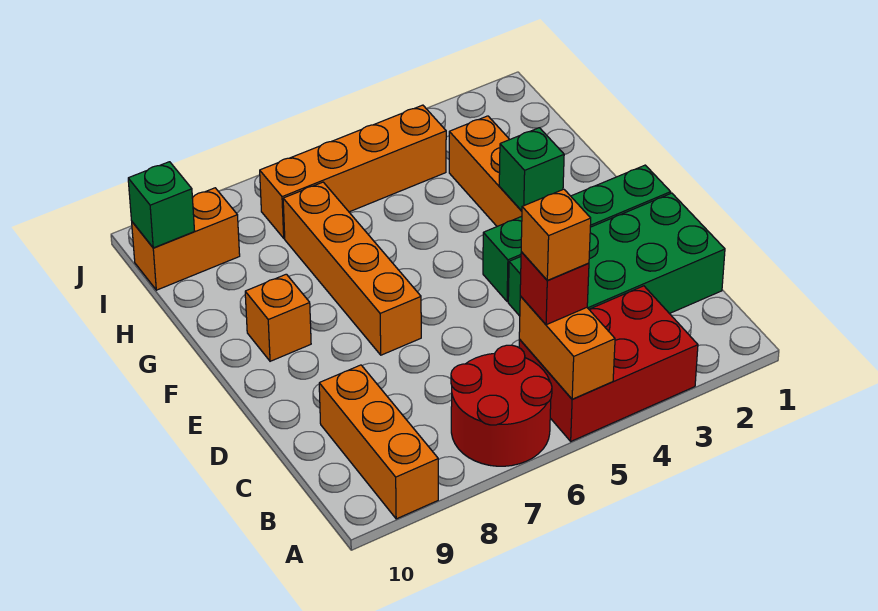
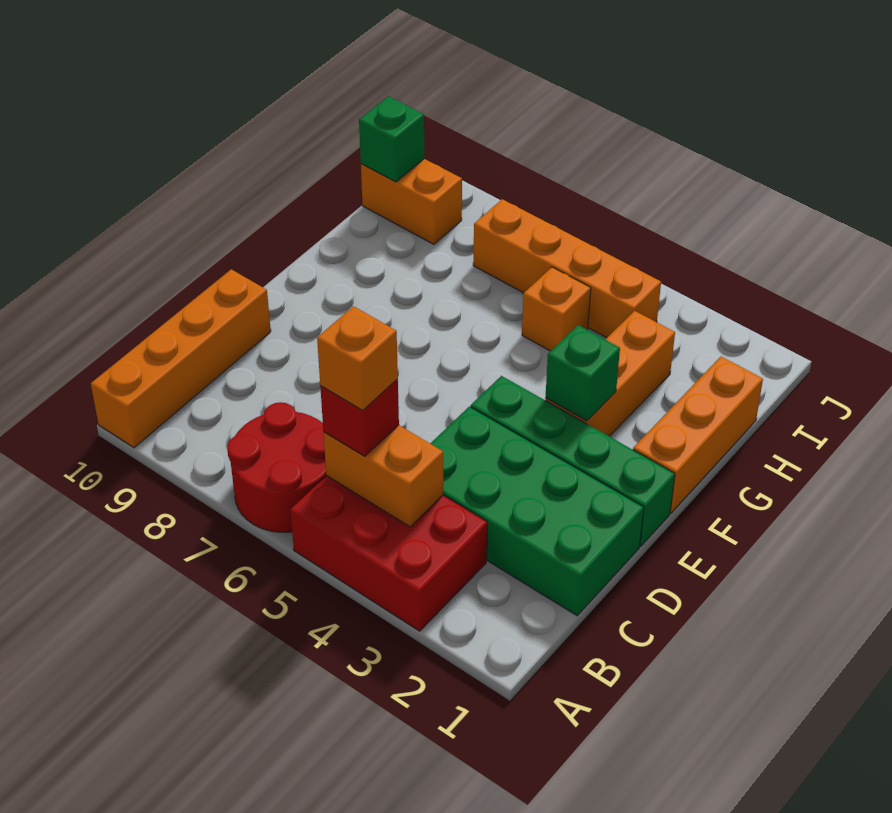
orange brick A5:B5 level 2 -> orange brick B4:B5 level 2
orange brick A9:C9 level 1 -> orange brick F1:H1 level 1
orange brick E7:H7 level 1 -> orange brick A10:D10 level 1
orange brick F9 level 1 -> orange brick H5 level 1

